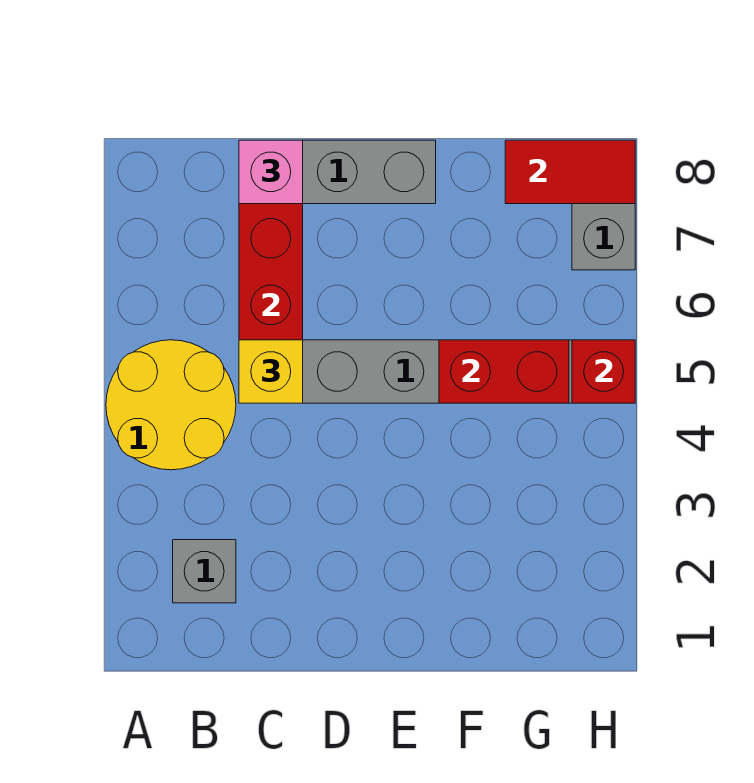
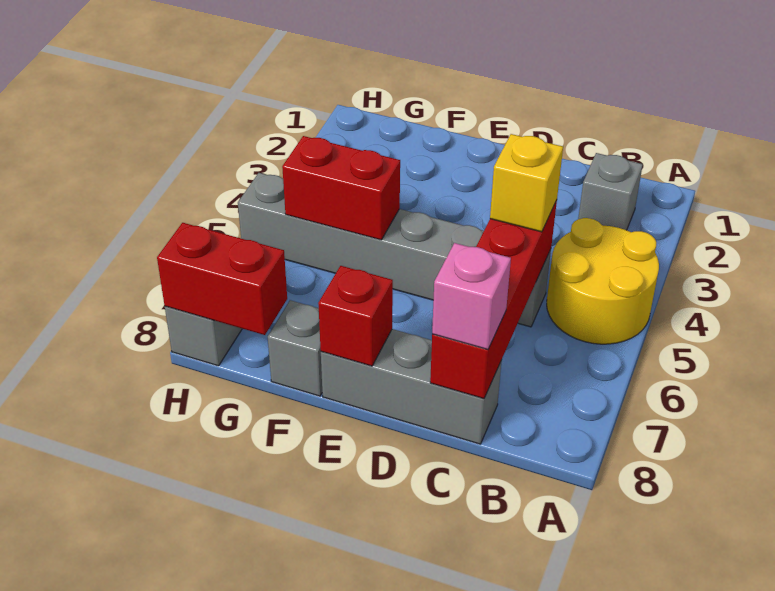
none -> grey brick F8 level 1
red tile G8:H8 level 2 -> red brick G8:H8 level 2
red brick H5 level 2 -> red brick E8 level 2

